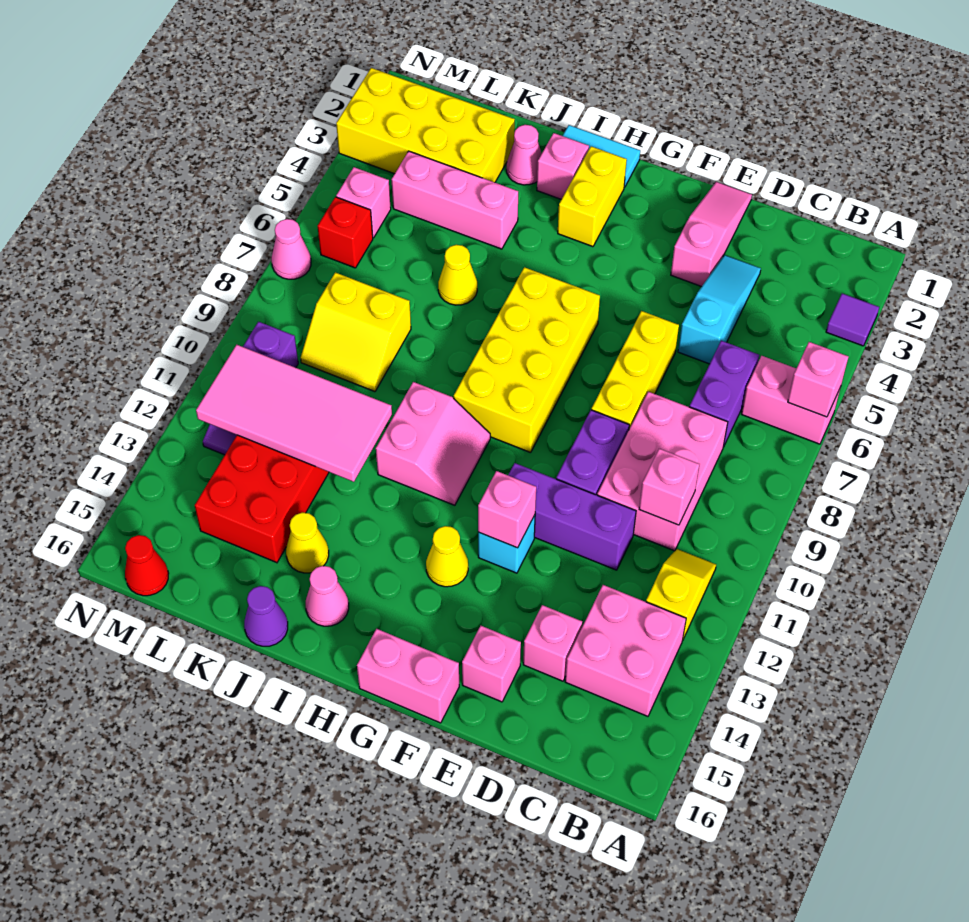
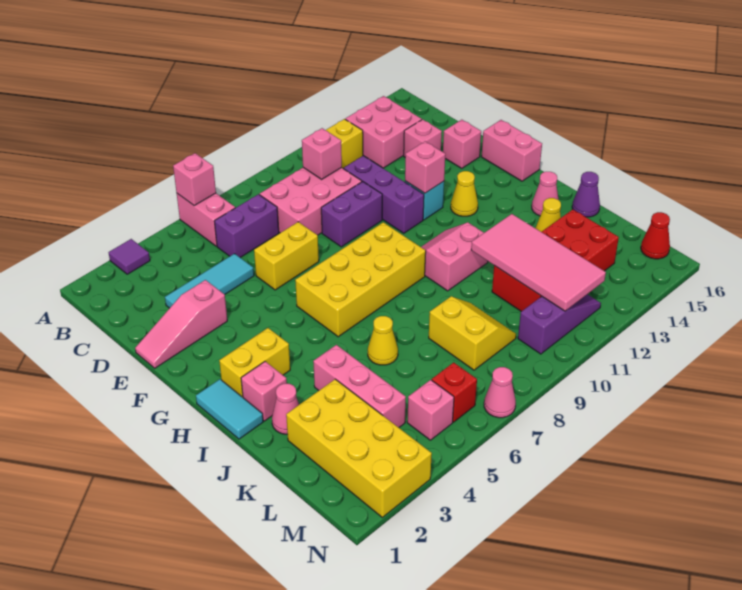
cyan slope D3:D5 level 1 top 5 -> cyan tile D3:D5 level 1
yellow brick E6:E8 level 1 -> yellow brick E6:E7 level 1

